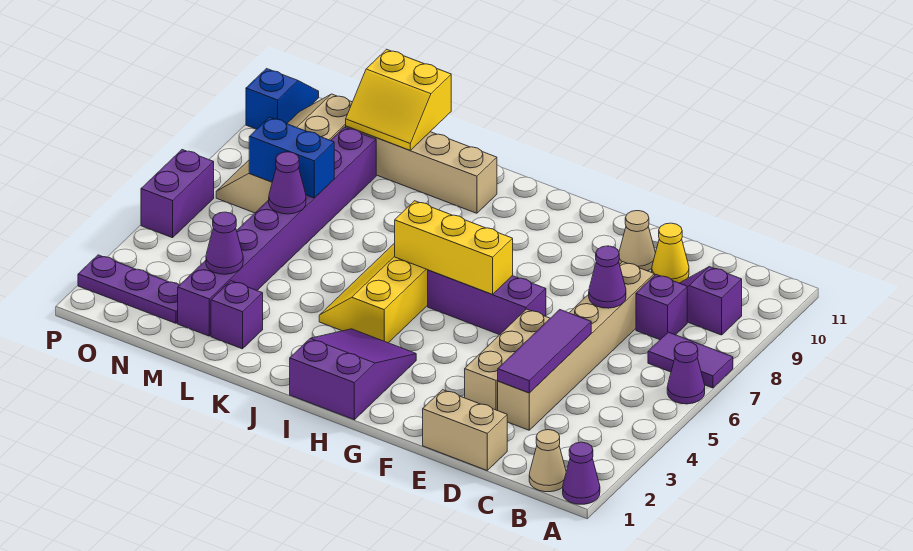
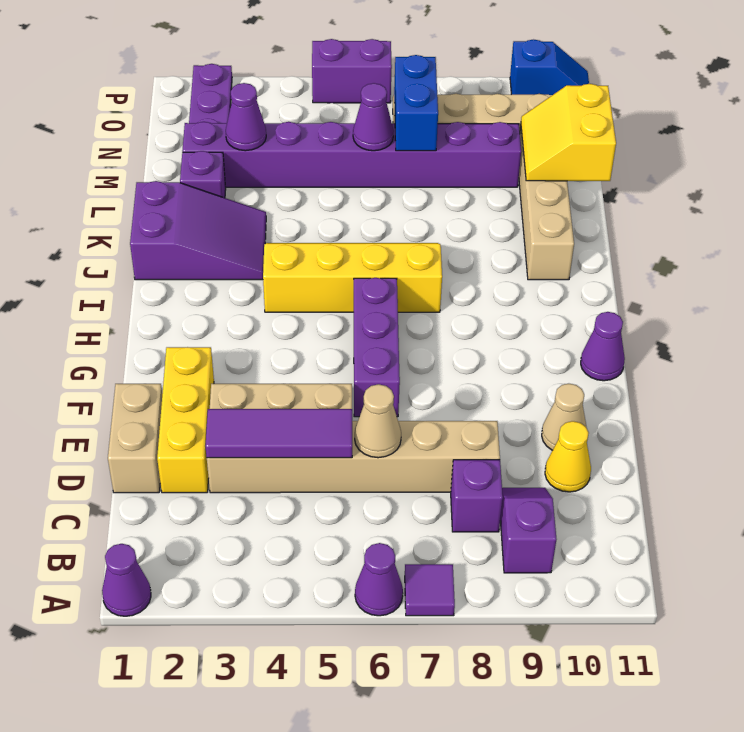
purple tile A7:B7 level 1 -> purple tile A7 level 1
tan cone B1 level 1 -> tan cone D6 level 2
purple cone D7 level 2 -> purple cone G11 level 1
yellow brick G6:I6 level 2 -> yellow brick D2:F2 level 1
purple slope H1:I3 level 1 top 1 -> purple slope J1:K3 level 1 top 1

